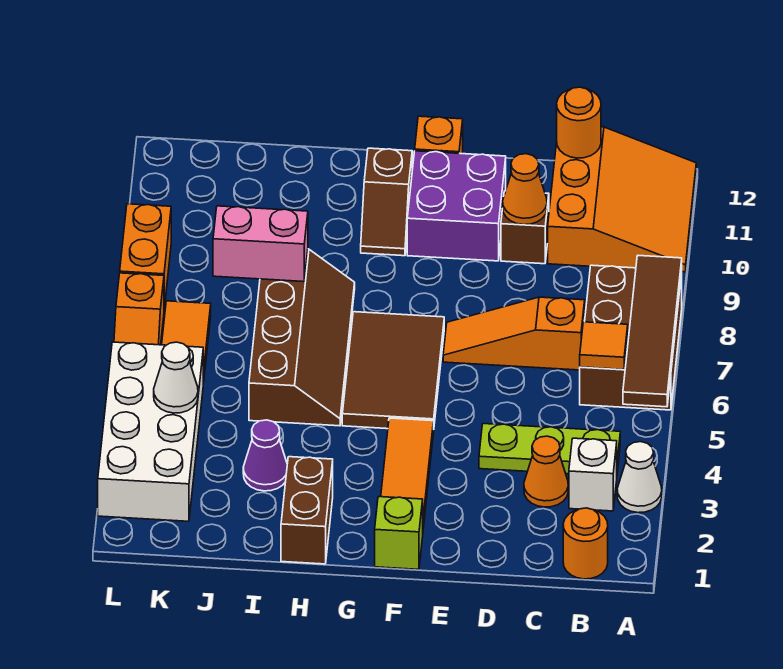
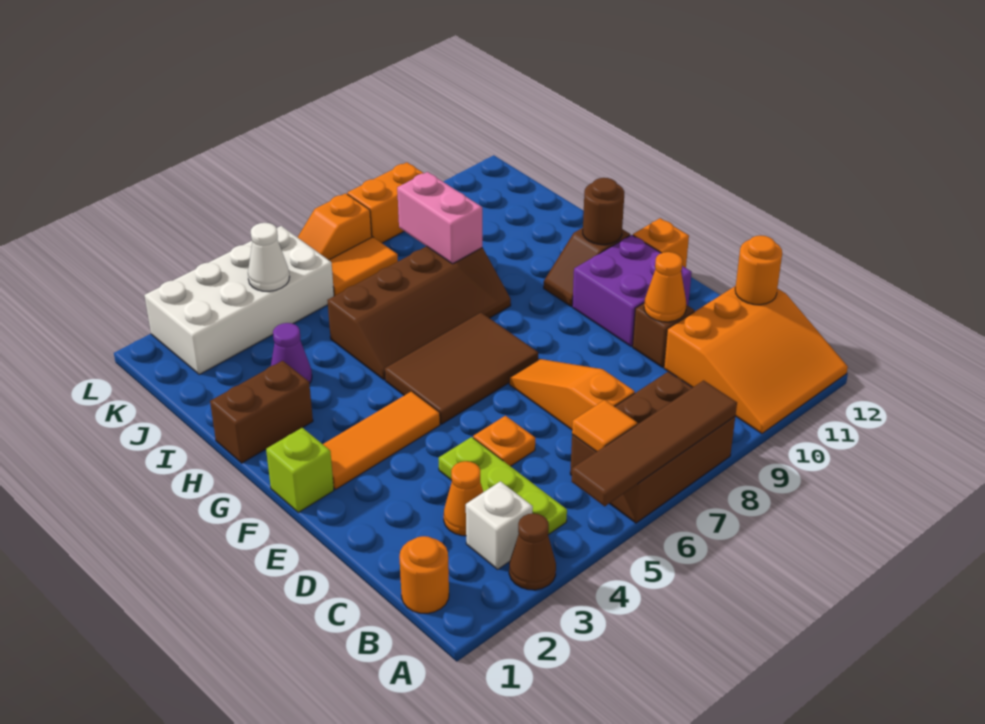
white cone A3 level 1 -> brown cone A3 level 1
none -> orange plate D5 level 1
none -> brown round brick G11 level 2

